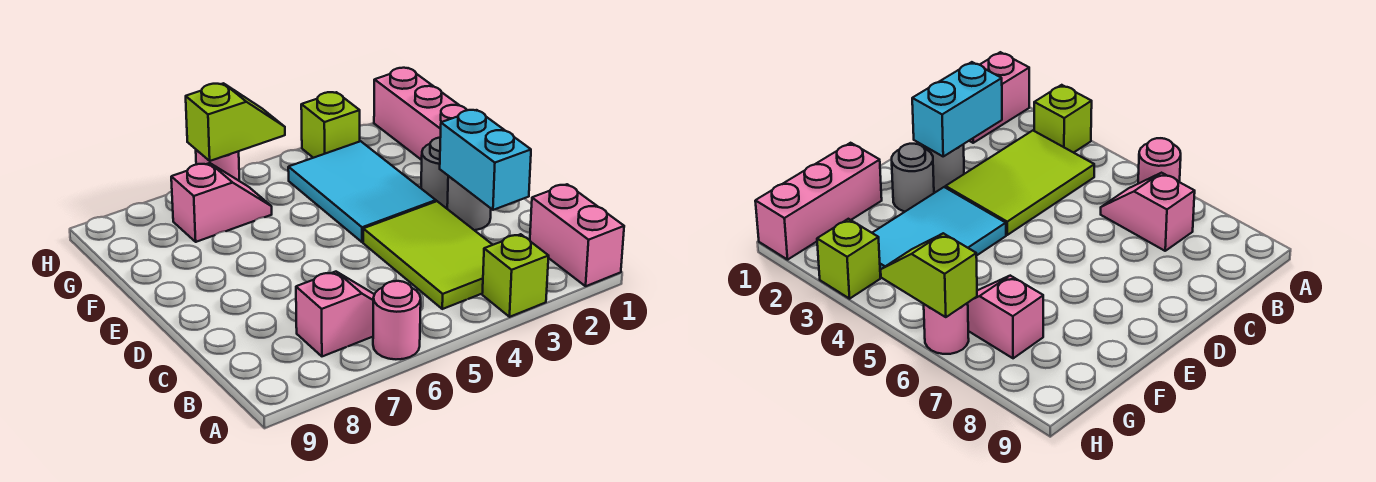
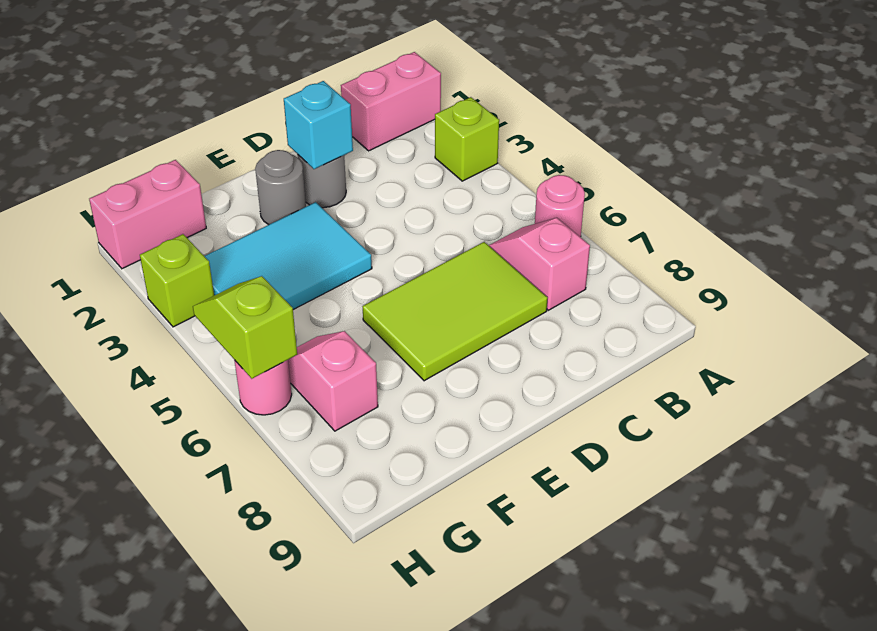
lime tile B3:D4 level 1 -> lime tile C6:E7 level 1
cyan brick C2:D2 level 2 -> cyan brick D2 level 2
pink brick F1:H1 level 1 -> pink brick G1:H1 level 1

